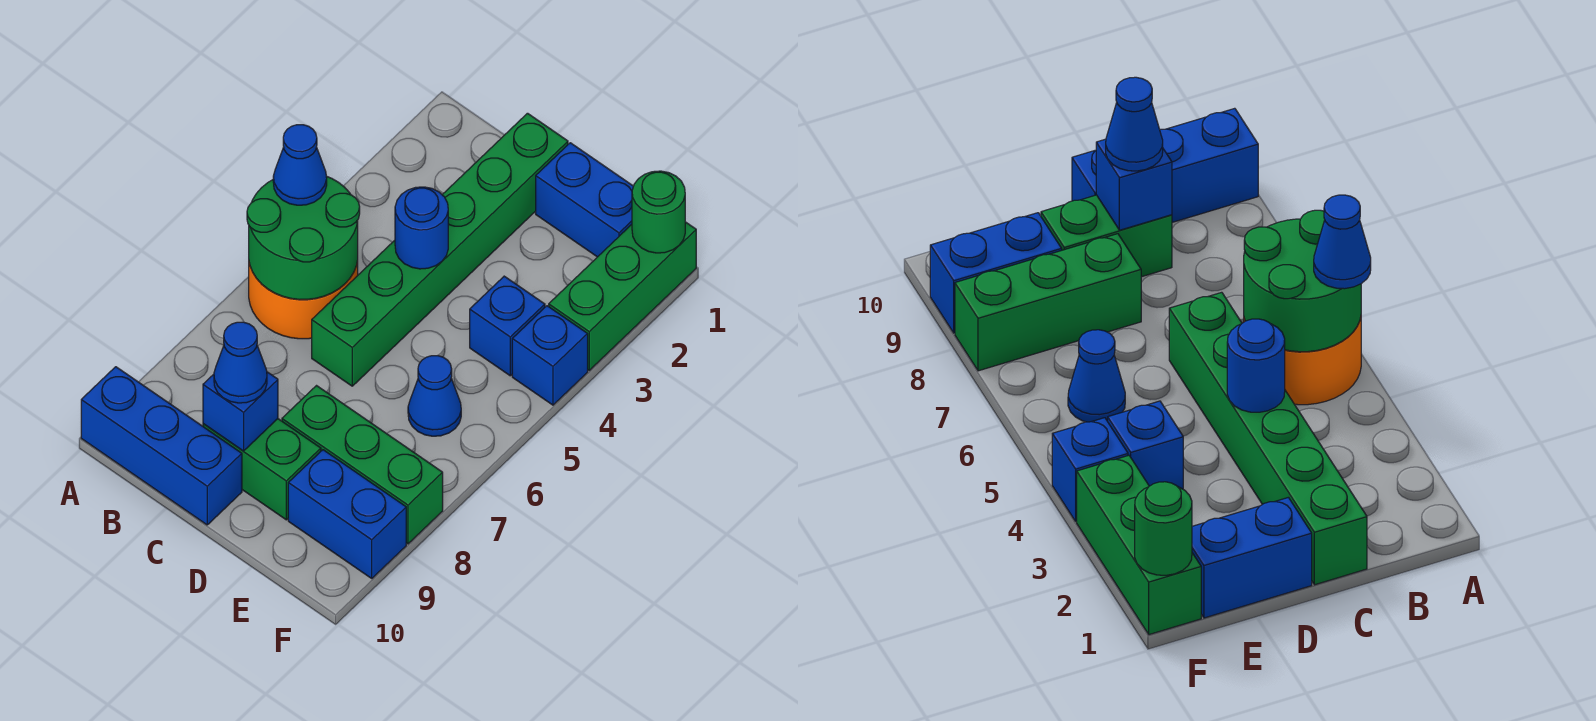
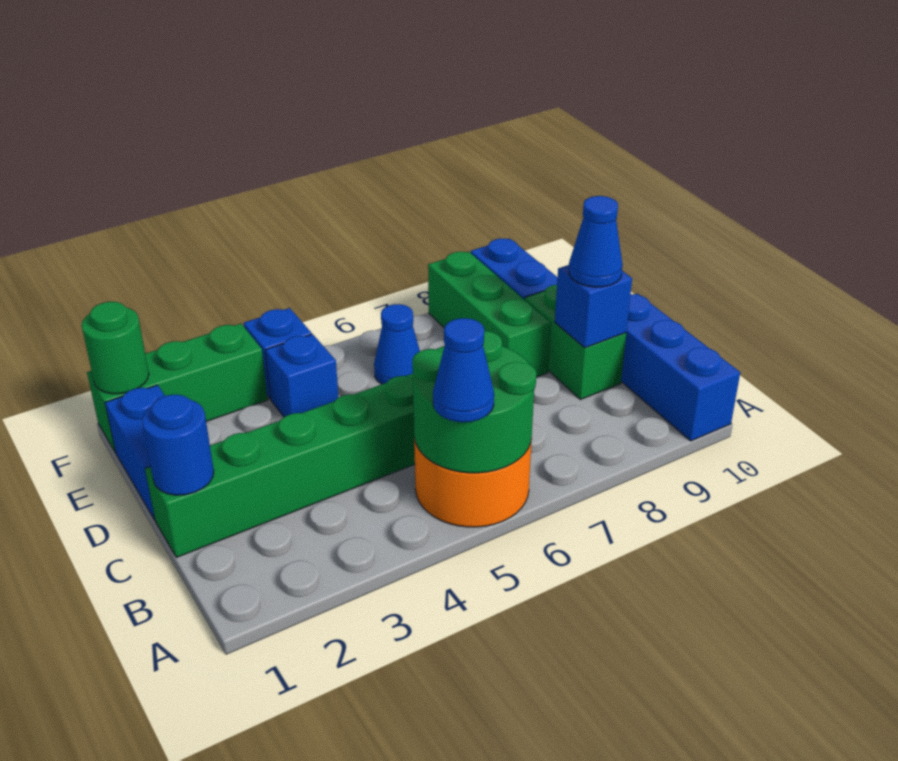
blue round brick C4 level 2 -> blue round brick C1 level 2

